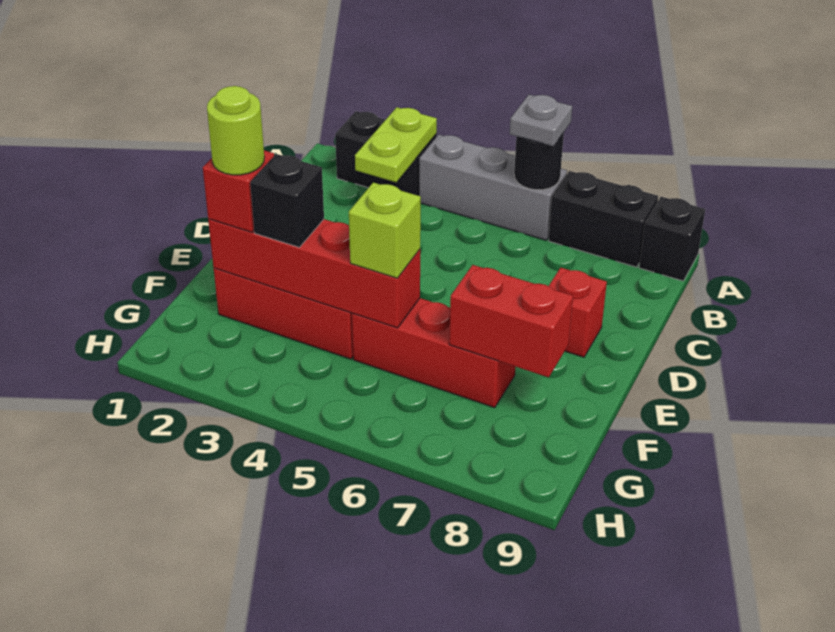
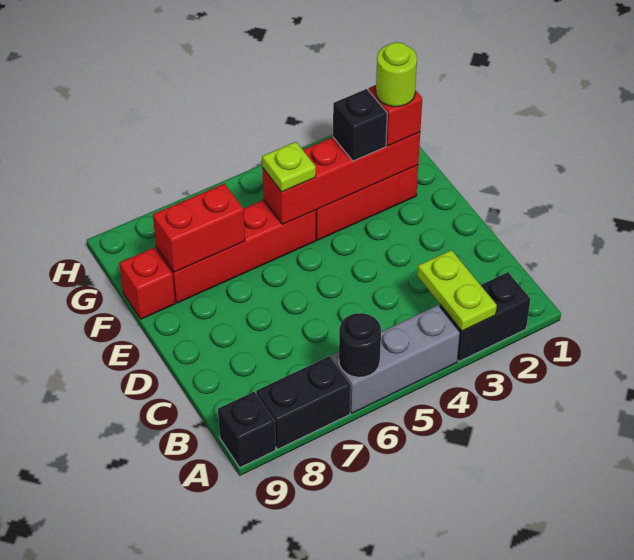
grey plate A6 level 3 -> none
red brick D8 level 1 -> red brick F9 level 1
red brick F5:F7 level 1 -> red brick F5:F8 level 1
lime brick F5 level 3 -> lime plate F5 level 3

